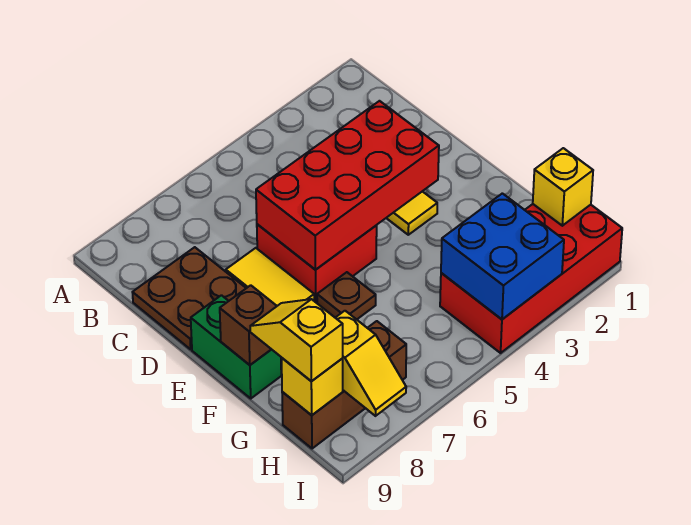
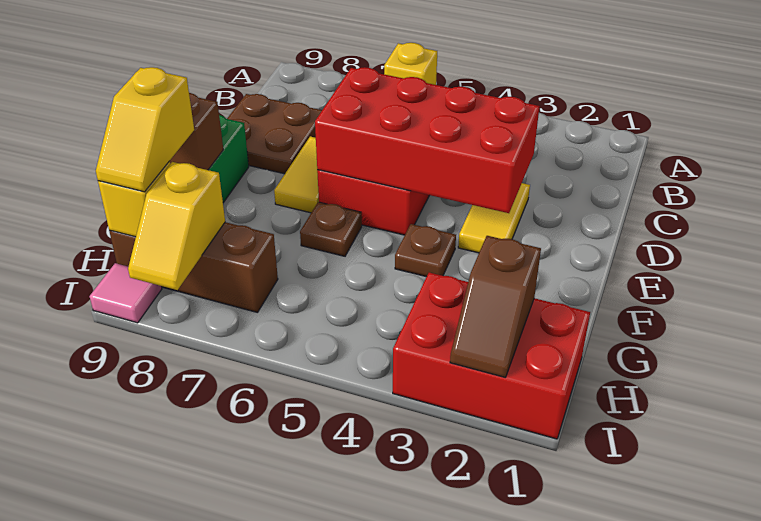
none -> brown plate F4 level 1
yellow slope G9:H9 level 3 top H -> yellow slope G9:H9 level 3 top G
red brick H1:I4 level 1 -> red brick H1:I3 level 1
yellow brick H1 level 2 -> yellow brick A6 level 1
none -> brown slope H2:I2 level 2 top H
blue brick H3:I4 level 2 -> none
none -> pink tile I9 level 1

